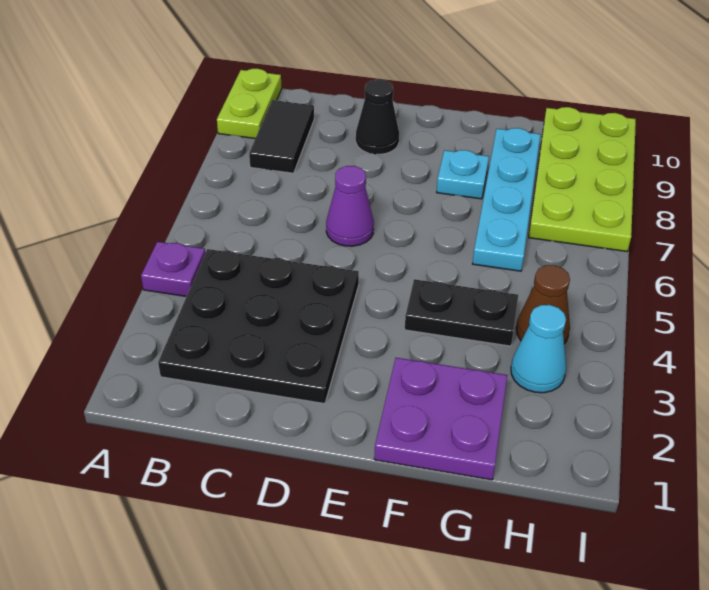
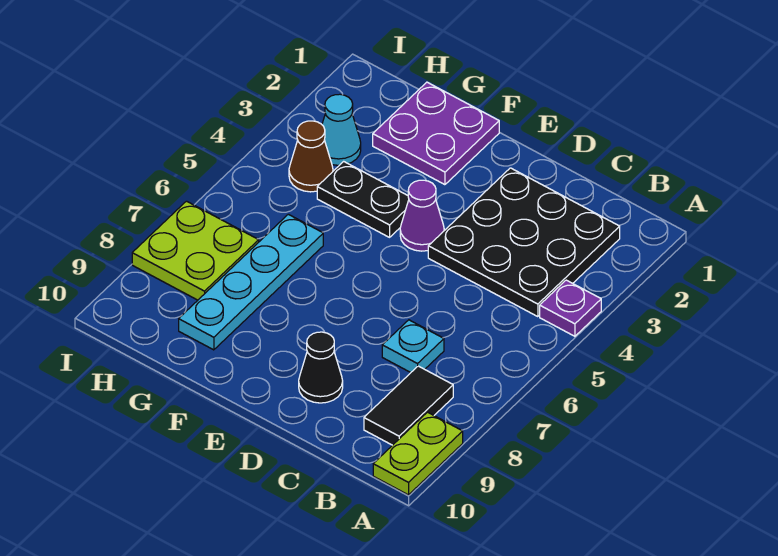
purple cone D6 level 1 -> purple cone E4 level 1
cyan plate F8 level 1 -> cyan plate C7 level 1
lime plate H7:I10 level 1 -> lime plate H7:I8 level 1

